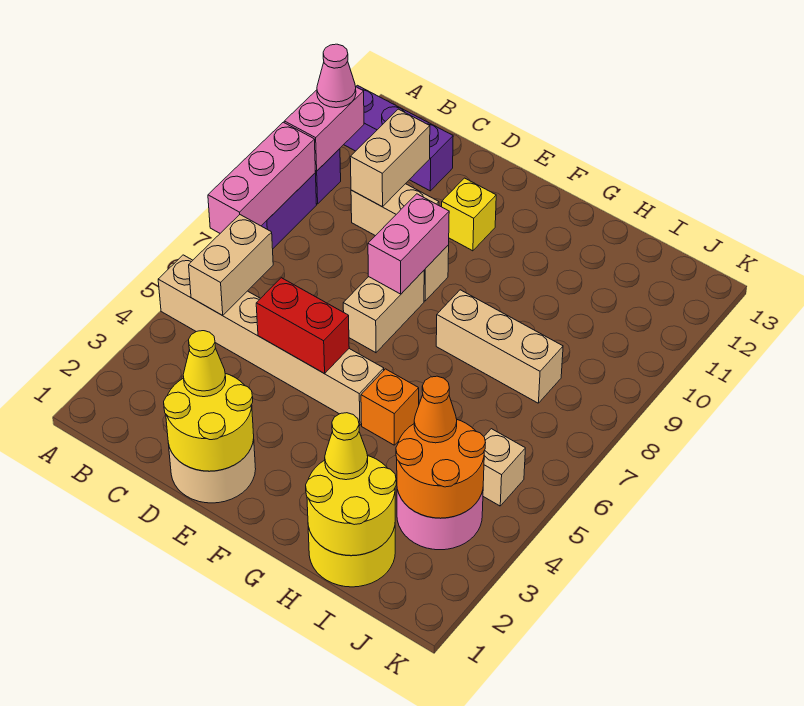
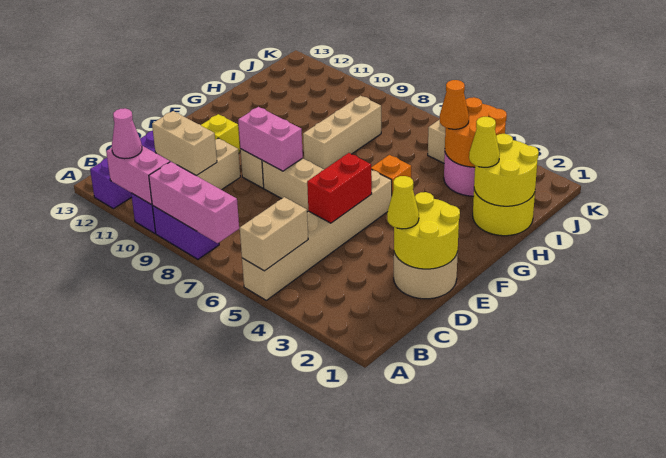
tan brick B5:B6 level 2 -> tan brick A5:B5 level 2

